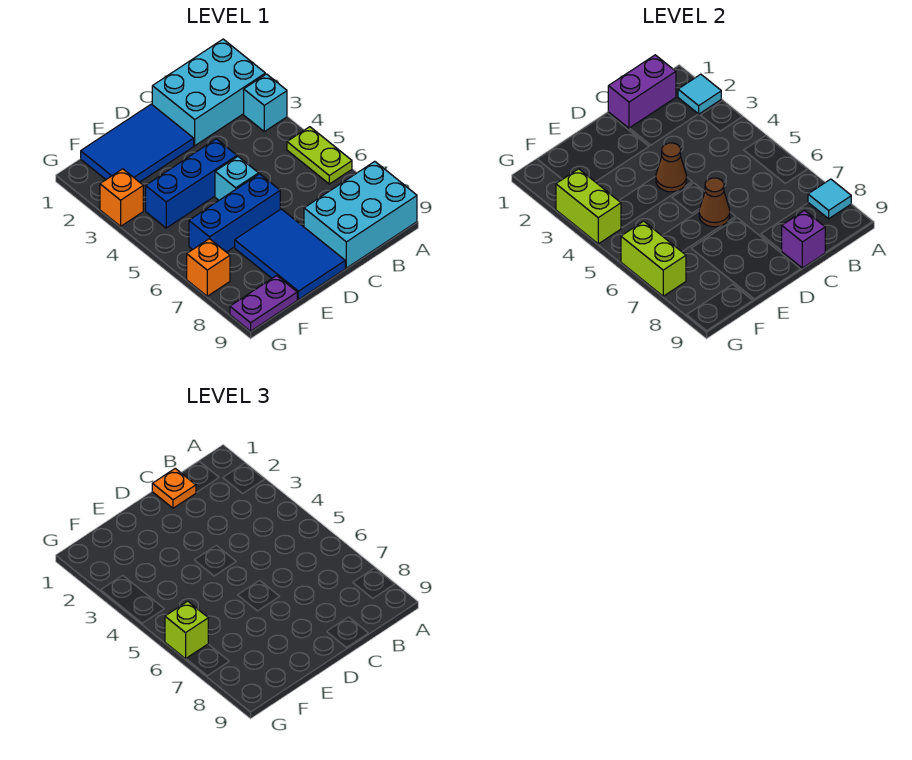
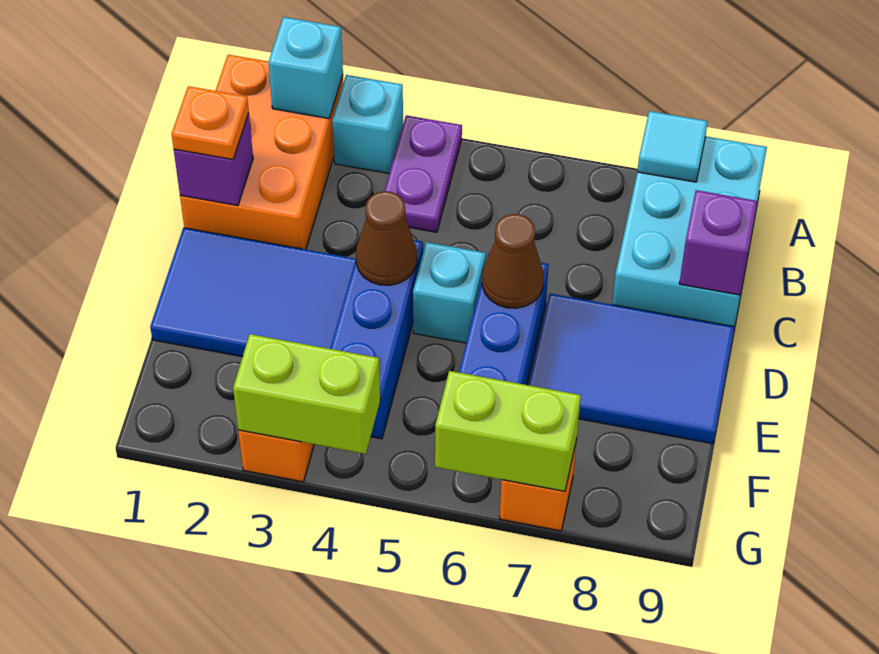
cyan brick A1:C2 level 1 -> orange brick A1:C2 level 1
cyan tile A2 level 2 -> cyan brick A2 level 2
lime plate A5:A6 level 1 -> none
purple brick B1:C1 level 2 -> purple brick C1 level 2
blue tile D1:F2 level 1 -> blue tile D1:E3 level 1
purple plate F9:G9 level 1 -> purple plate A4:B4 level 1
lime brick G6 level 3 -> none

